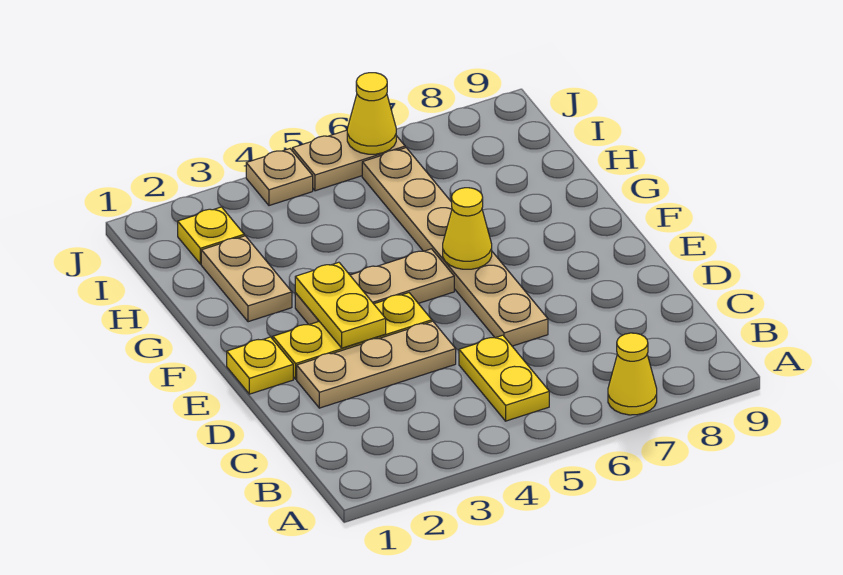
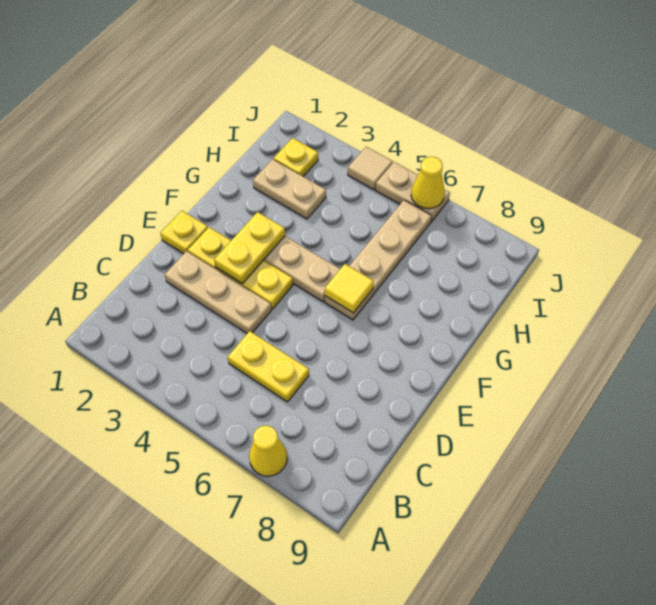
yellow plate B5:C5 level 1 -> yellow plate C5:C6 level 1
tan plate D6:I6 level 1 -> tan plate F6:I6 level 1
yellow cone F6 level 2 -> yellow tile F6 level 2
tan plate G2:H2 level 1 -> tan plate H2:H3 level 1
tan plate J4 level 1 -> tan tile J4 level 1

